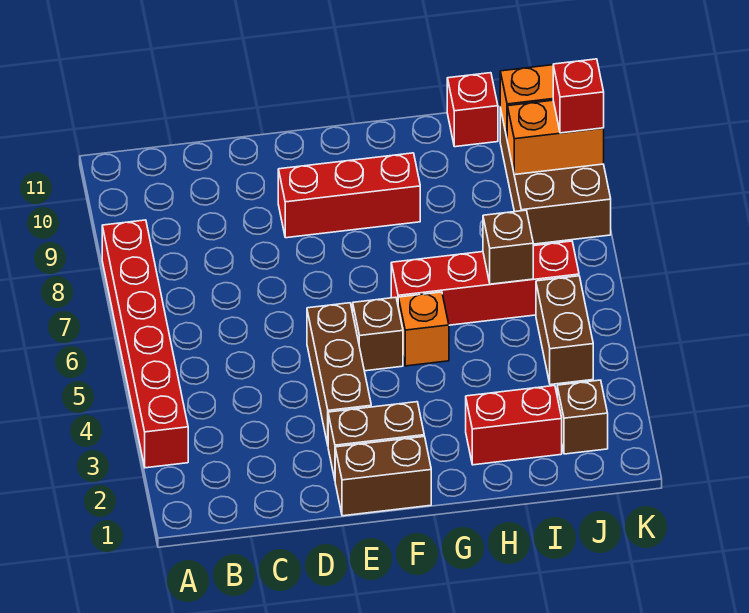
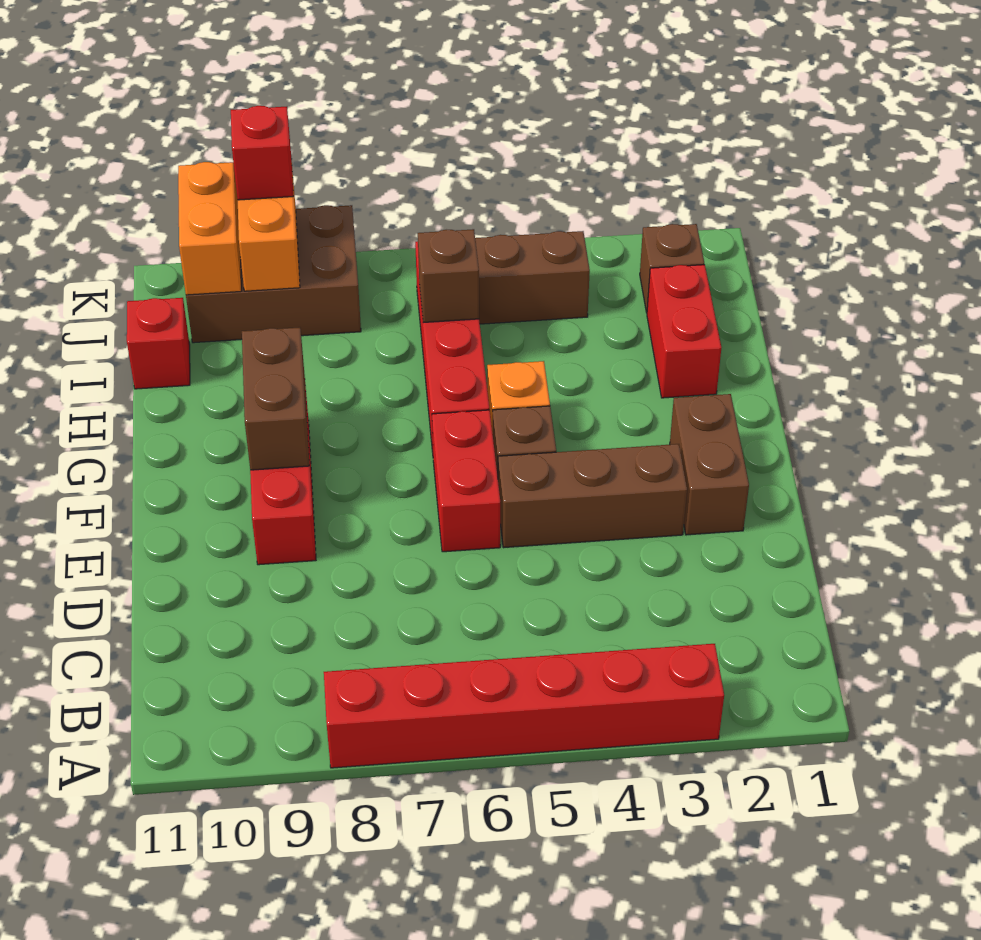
brown brick E1:F1 level 1 -> brown brick F9:G9 level 2
none -> red brick E6:F6 level 1

